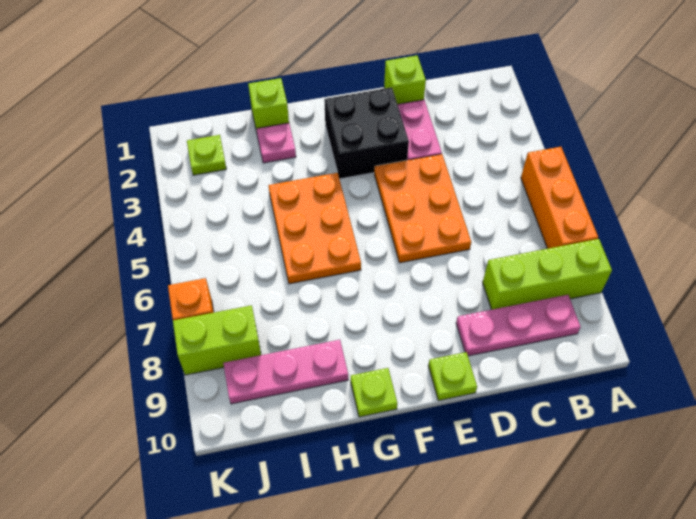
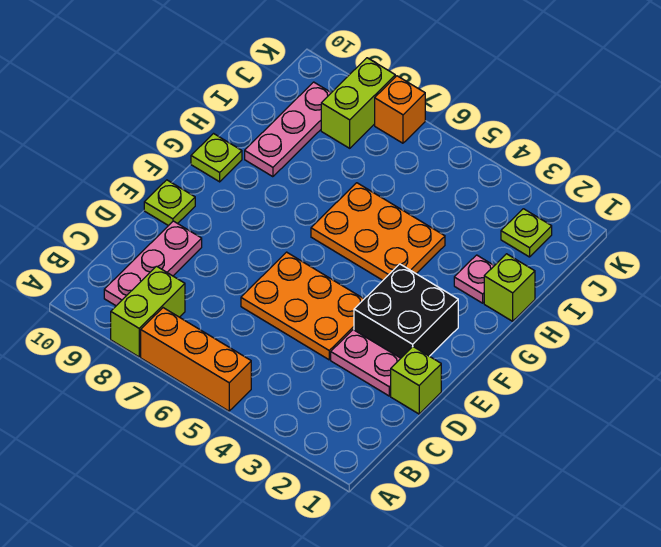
lime brick A8:C8 level 1 -> lime brick A8:B8 level 1

